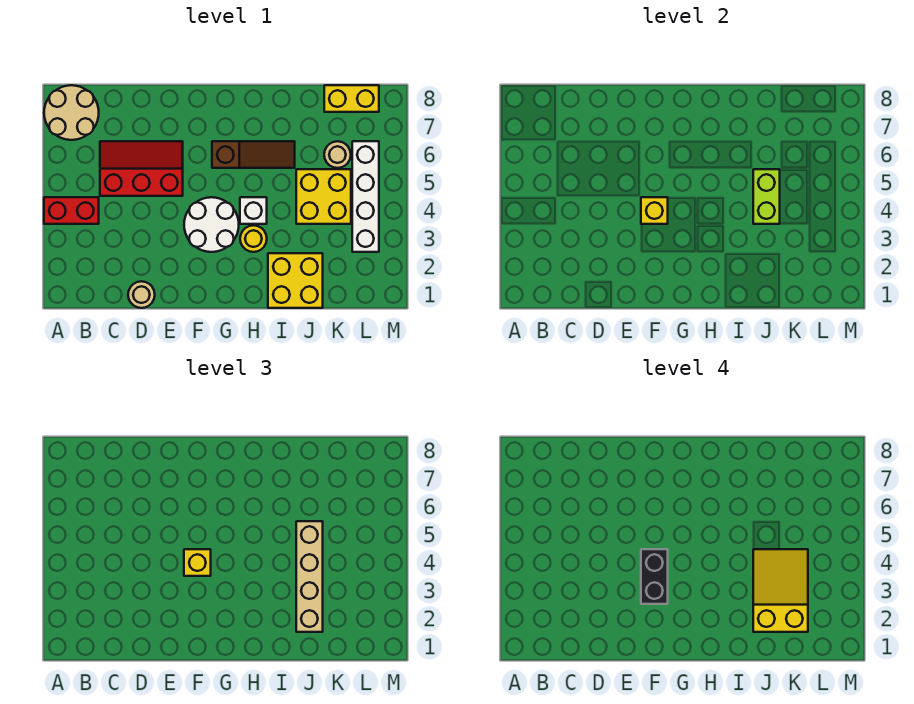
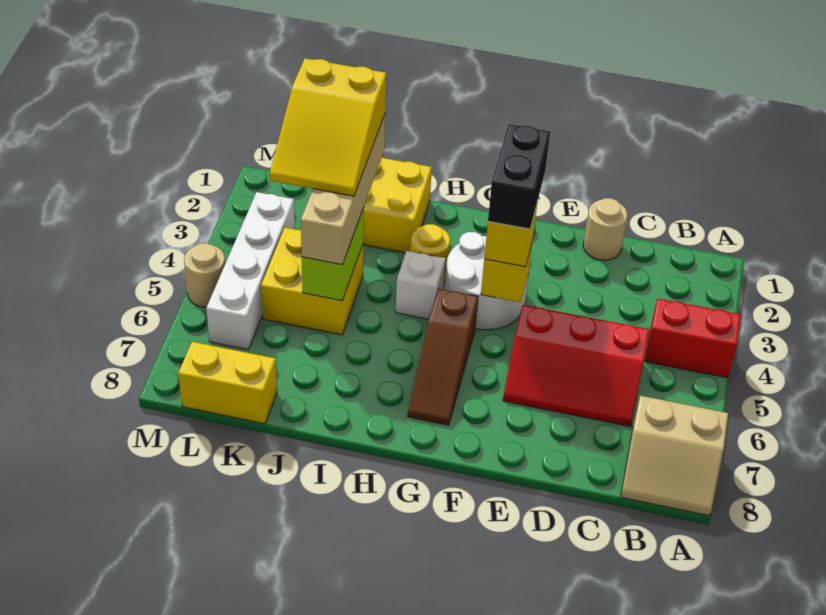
tan round brick A7:B8 level 1 -> tan slope A7:B8 level 1 top 7
brown slope G6:I6 level 1 top G -> brown slope G5:G7 level 1 top 5
tan round brick K6 level 1 -> tan round brick M5 level 1

